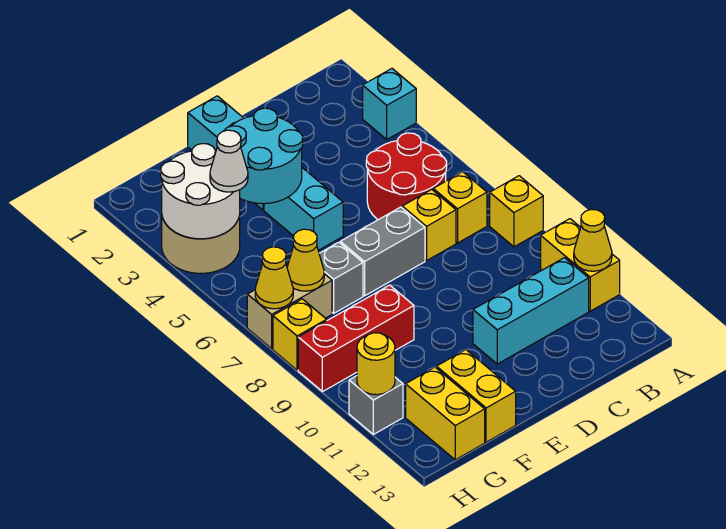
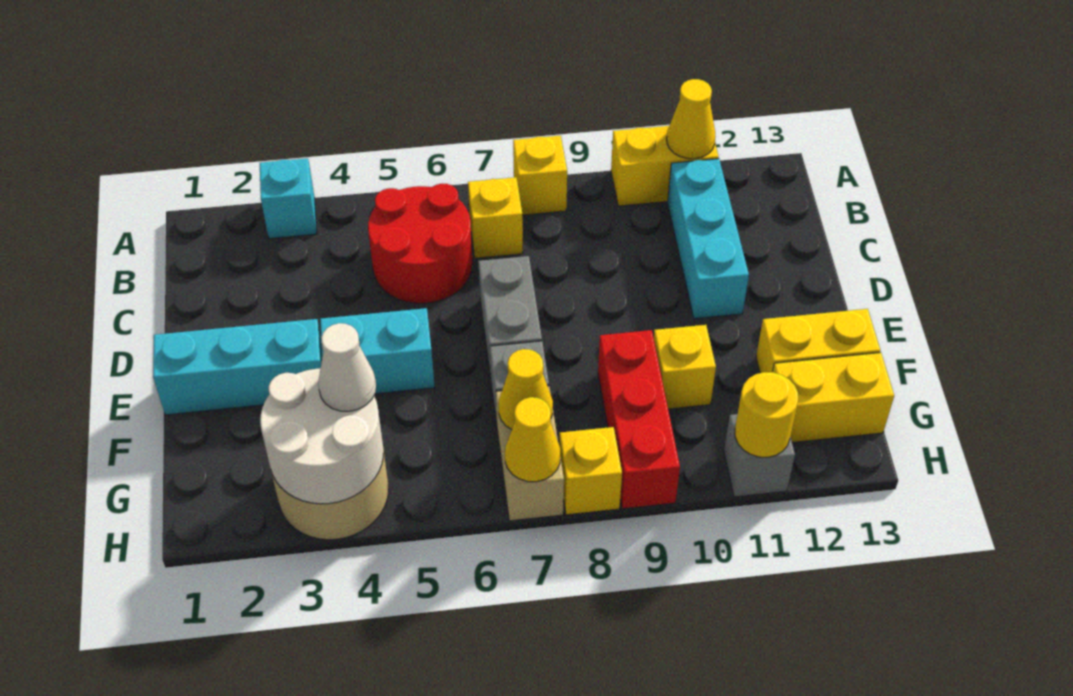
yellow brick C7 level 1 -> yellow brick F10 level 1
cyan round brick E3:F4 level 2 -> none

